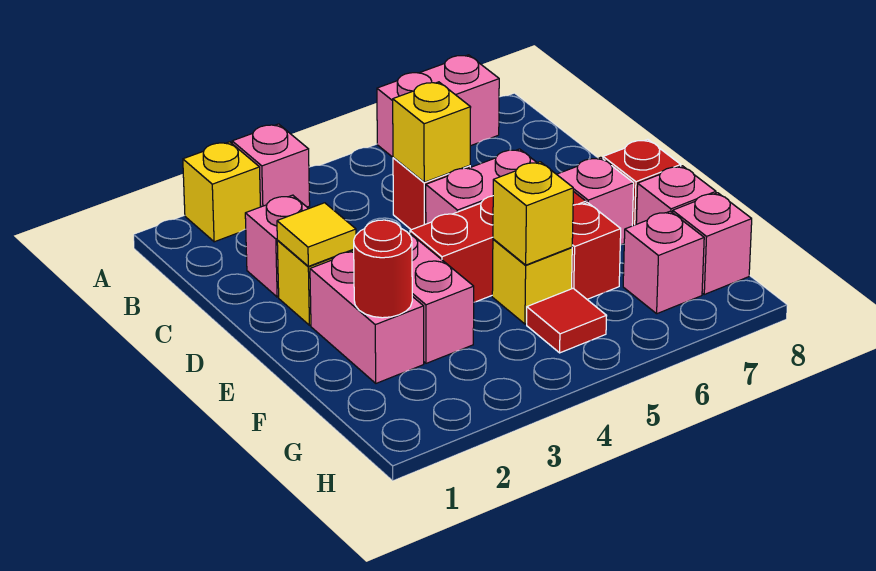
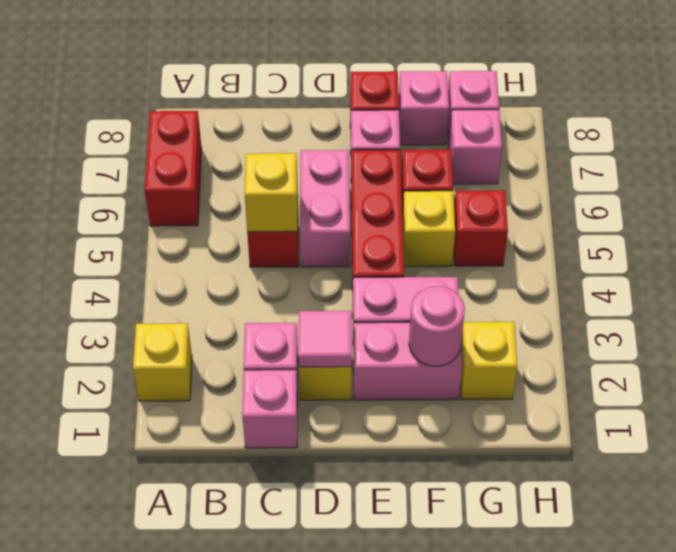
pink brick A3 level 1 -> pink brick C1 level 1
pink brick A6:A7 level 1 -> red brick A6:A7 level 1
yellow tile D2 level 2 -> pink tile D2 level 2
red round brick F2 level 2 -> pink round brick F2 level 2
yellow brick F5 level 2 -> yellow brick G2 level 1
red tile G5 level 1 -> red brick G5 level 1

